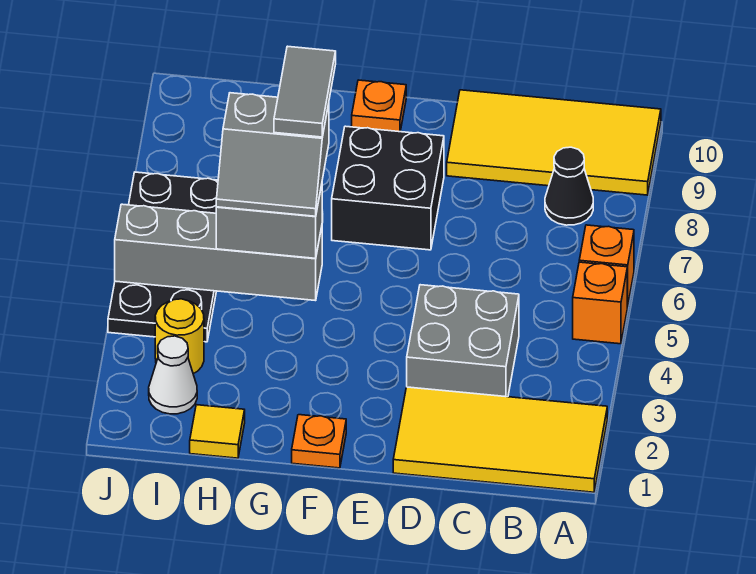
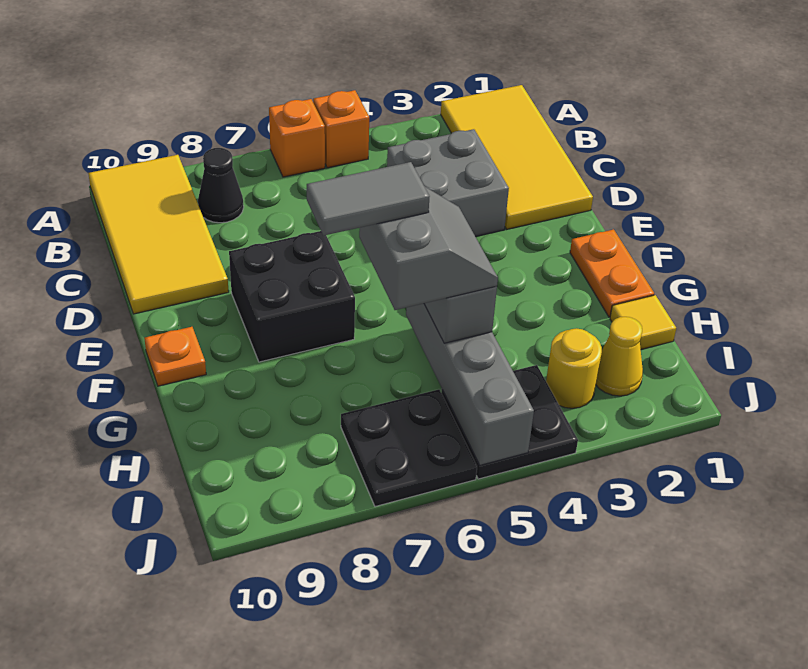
orange plate F1 level 1 -> orange plate F1:G1 level 1
white cone I2 level 1 -> yellow cone I2 level 1

